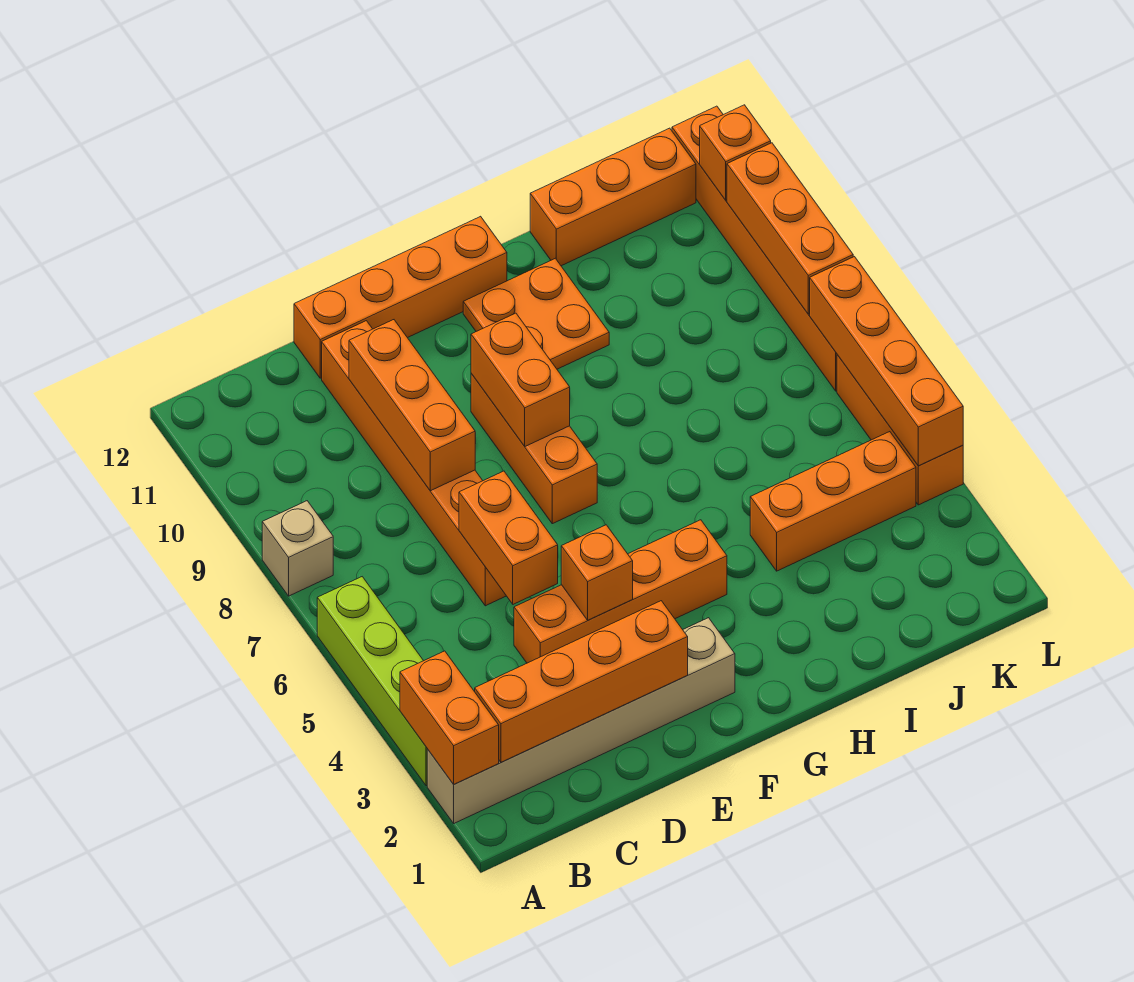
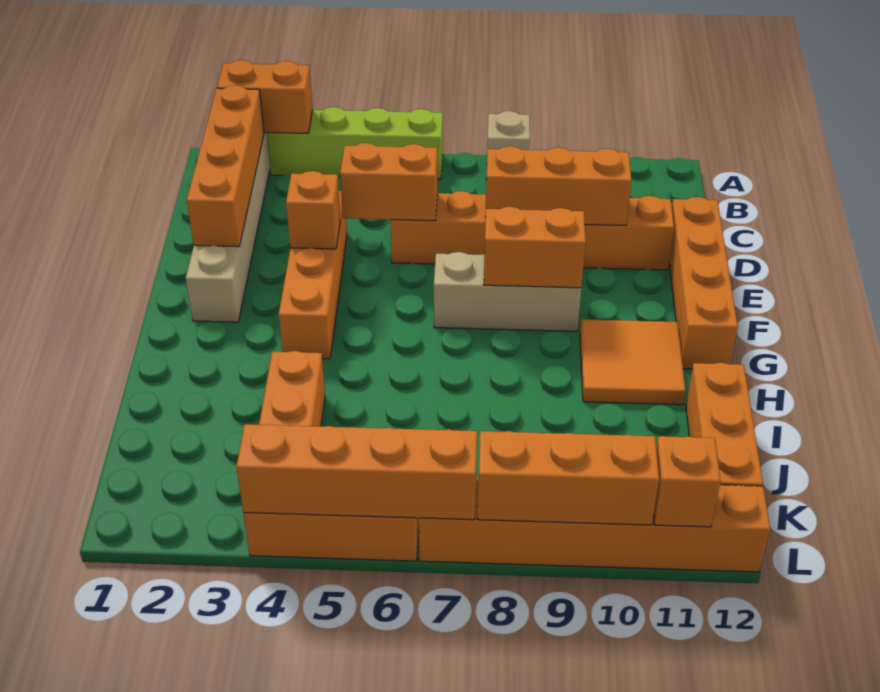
orange brick F7:F9 level 1 -> tan brick F7:F9 level 1
orange plate G10:H11 level 1 -> orange tile G10:H11 level 1

